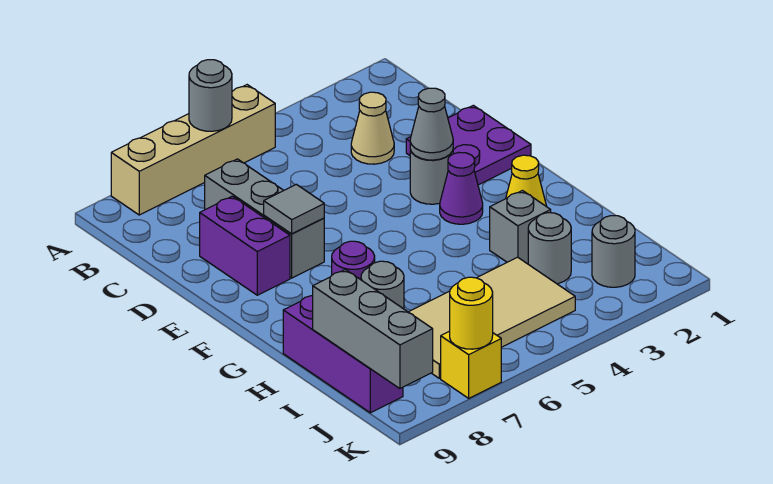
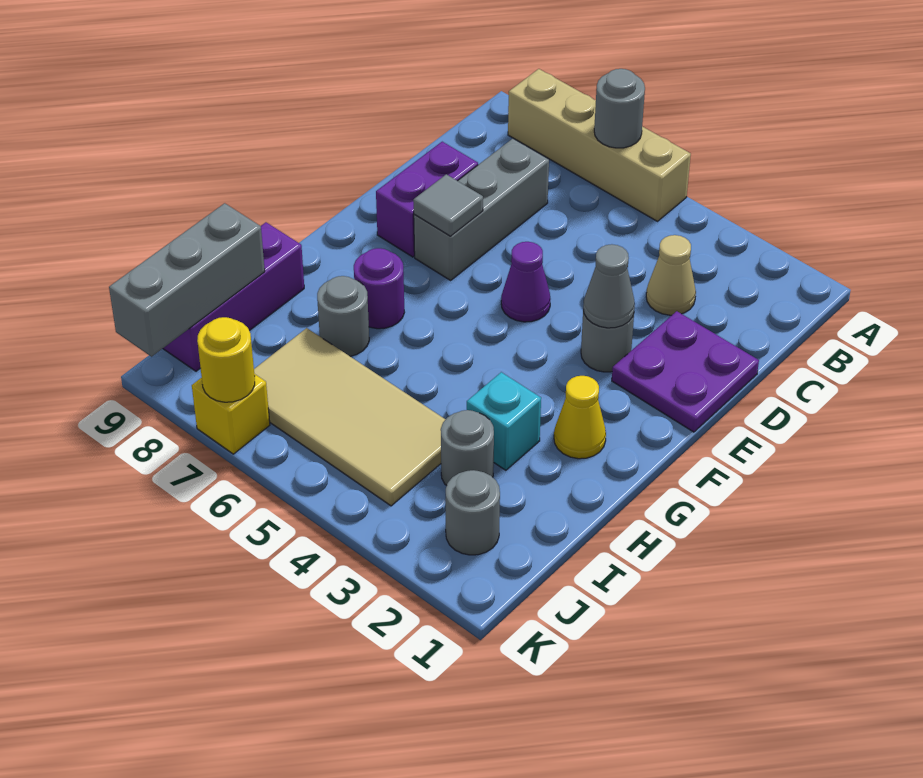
purple cone F3 level 1 -> purple cone E5 level 1
grey brick H3 level 1 -> cyan brick H3 level 1

